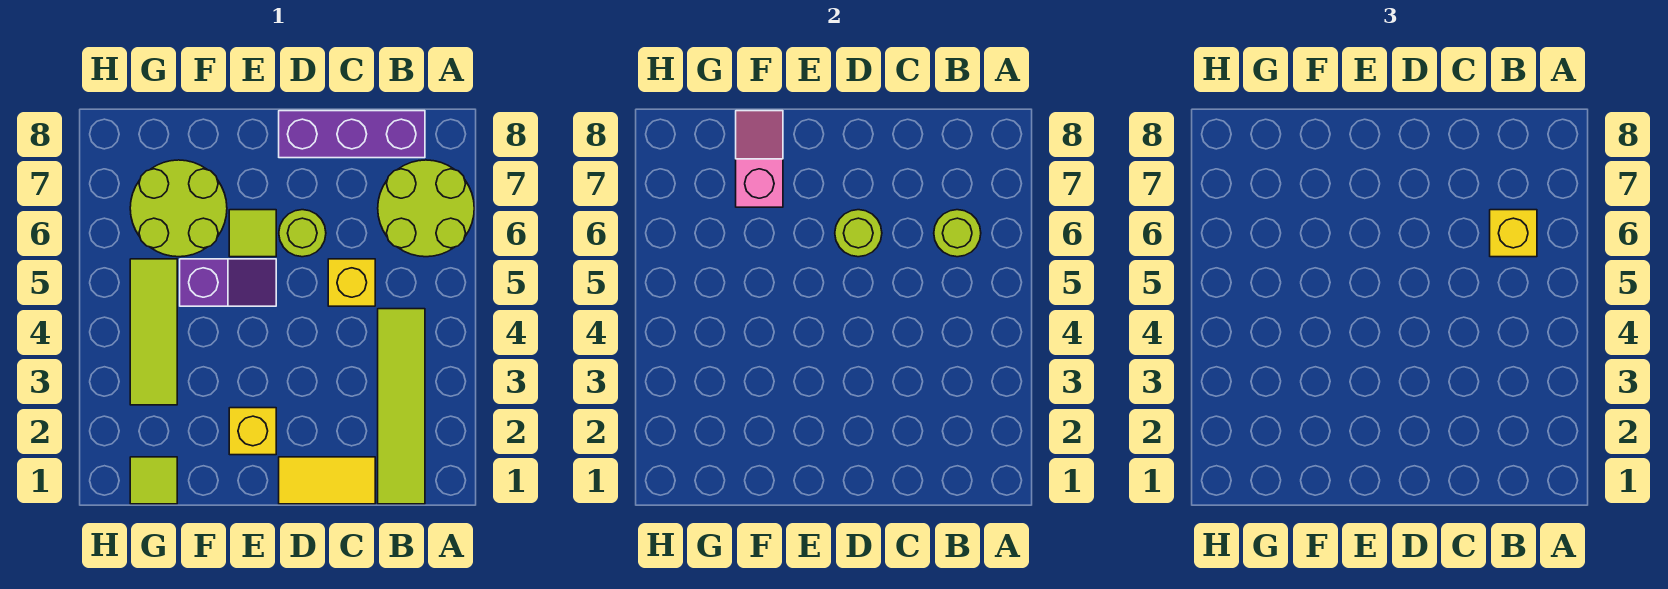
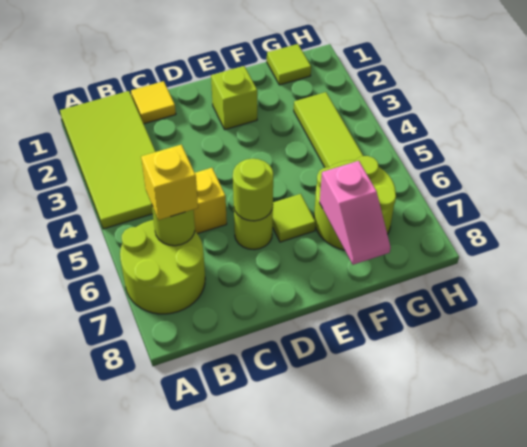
lime tile B1:B4 level 1 -> lime tile A1:B4 level 1
purple brick B8:D8 level 1 -> none
yellow tile C1:D1 level 1 -> yellow tile C1 level 1
yellow brick E2 level 1 -> lime brick E2 level 1
purple slope E5:F5 level 1 top F -> none

